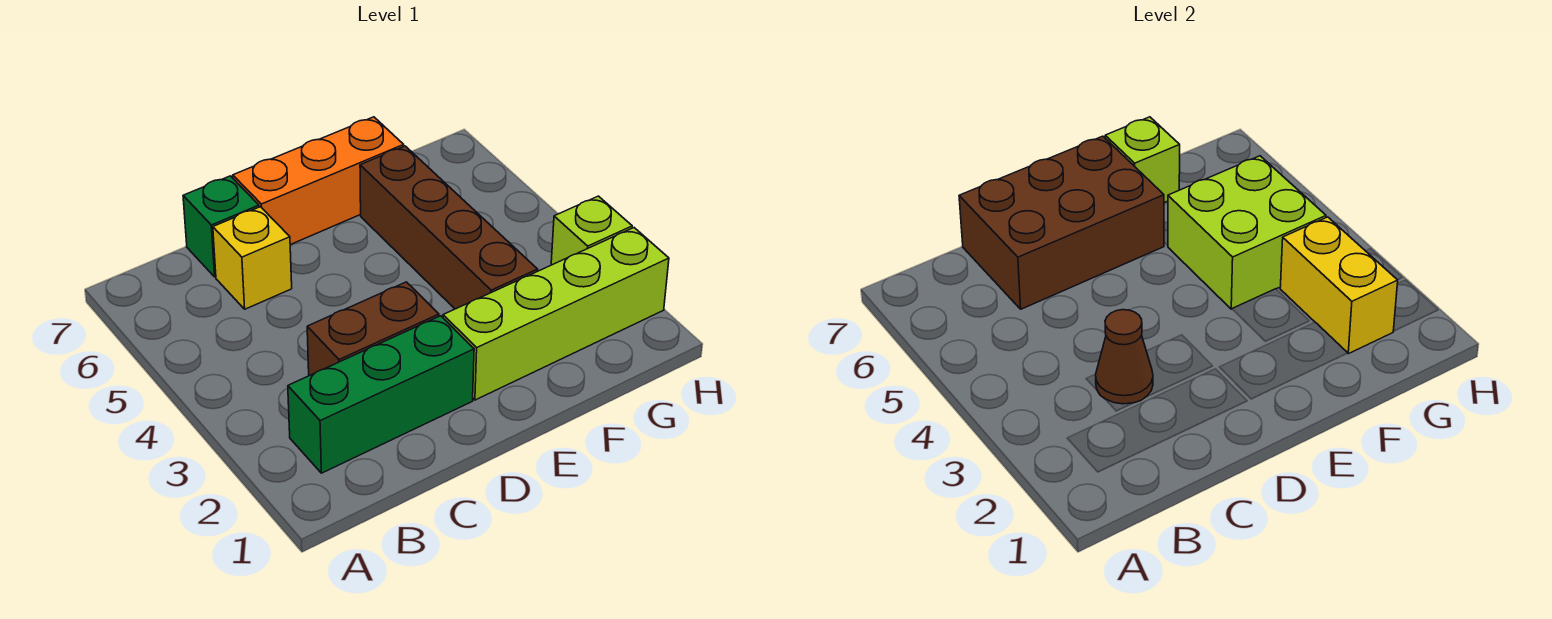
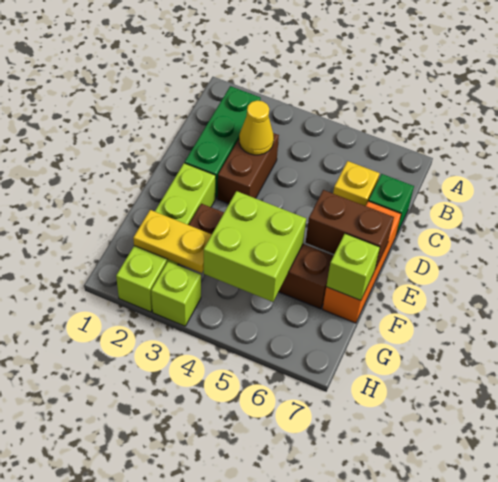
brown cone C3 level 2 -> yellow cone C3 level 2
brown brick C6:E7 level 2 -> brown brick E6:E7 level 2
yellow brick G2:G3 level 2 -> yellow plate G2:G3 level 2

